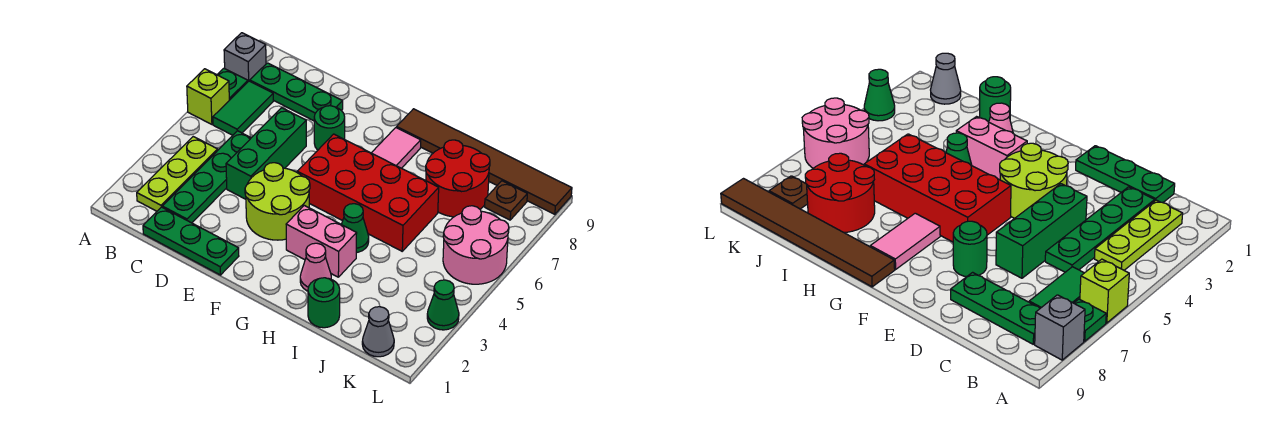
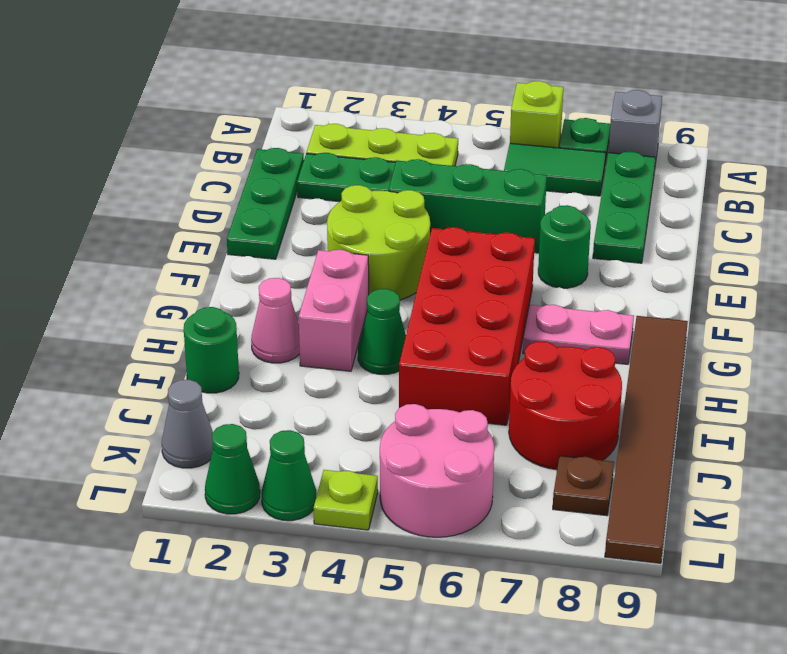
pink tile G7:G8 level 1 -> pink plate G7:G8 level 1
none -> green cone L2 level 1
none -> lime plate L4 level 1

